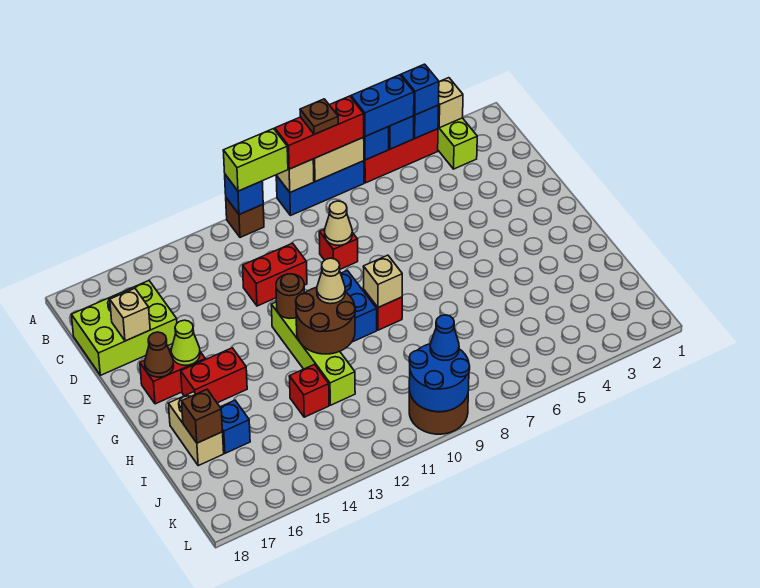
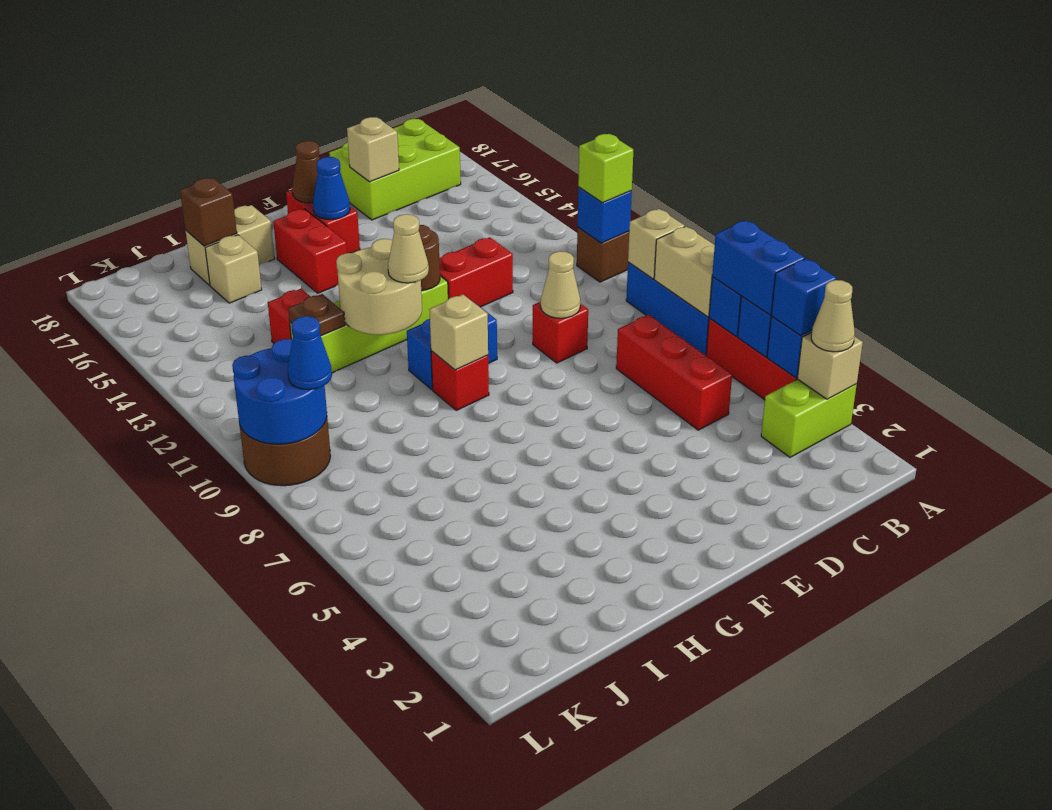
none -> tan cone A3 level 3
red brick A7:A9 level 3 -> red brick C5:C7 level 1
brown plate A8 level 4 -> brown plate I12 level 2
lime brick A10:A11 level 3 -> lime brick A11 level 3
lime brick C16:D18 level 1 -> lime brick B17:D18 level 1
red brick D11:D12 level 1 -> red brick D12:E12 level 1
lime cone F16 level 2 -> blue cone F16 level 2
brown round brick G11:H12 level 2 -> tan round brick G11:H12 level 2
blue brick I16 level 1 -> tan brick I16 level 1

